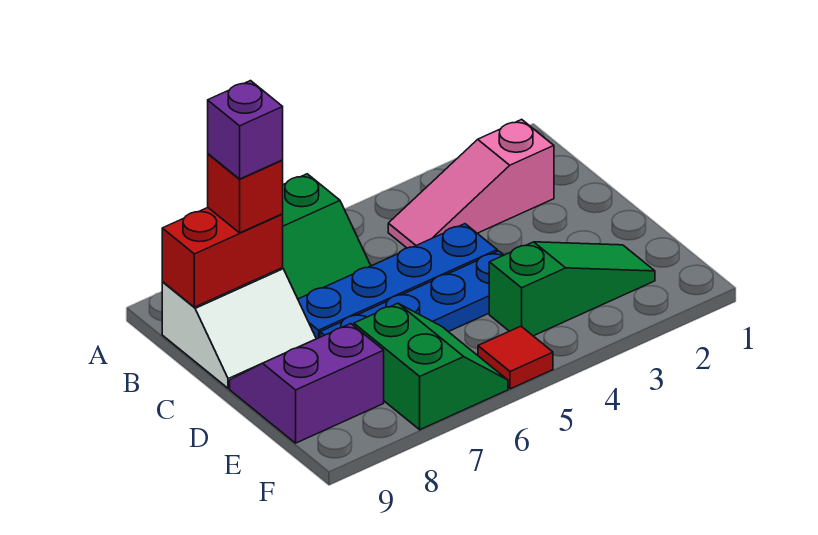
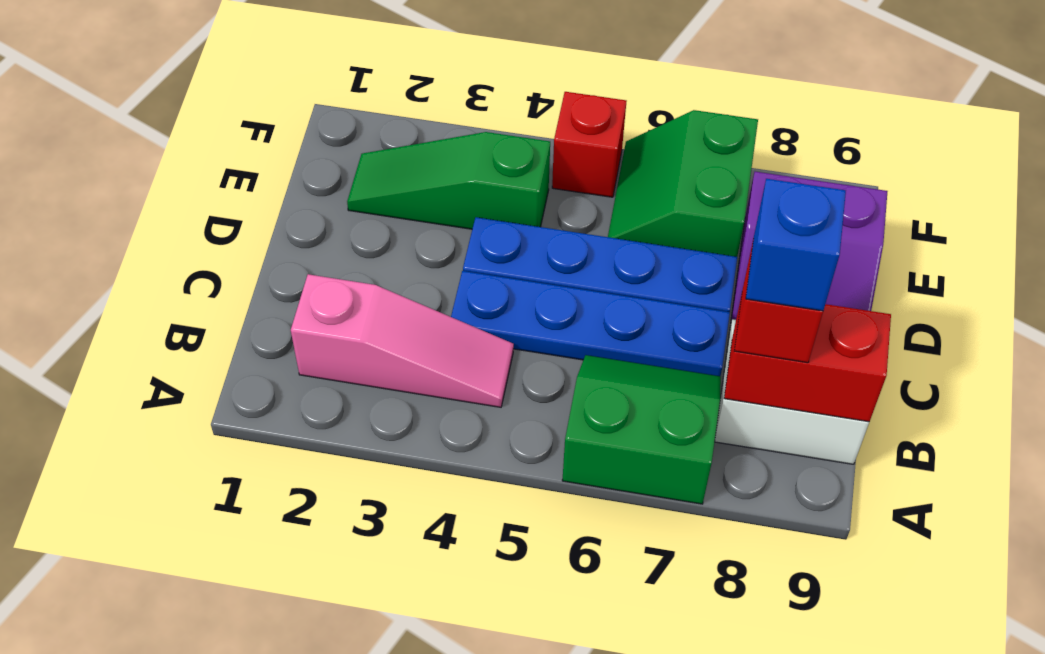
purple brick B8 level 4 -> blue brick B8 level 4
red tile F5 level 1 -> red brick F5 level 1

